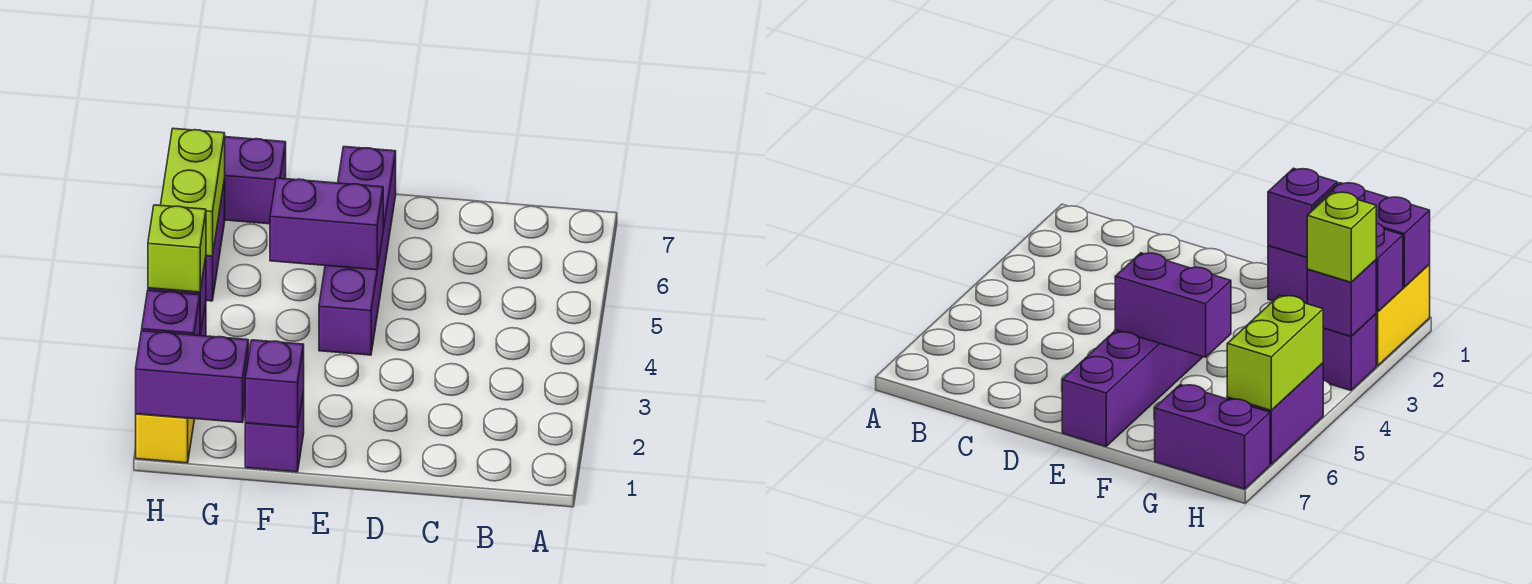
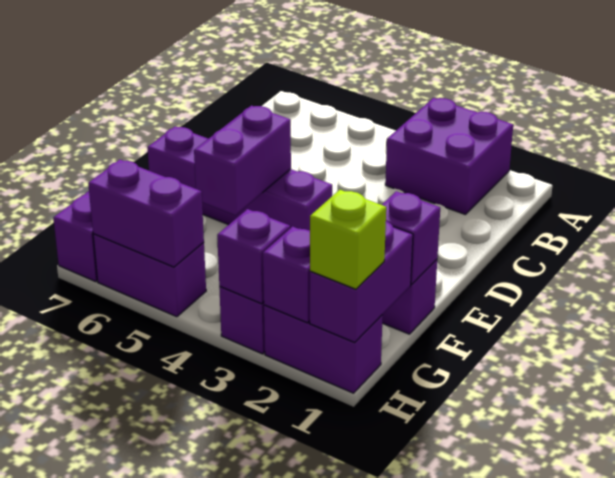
none -> purple brick A2:B3 level 1
yellow brick H1:H2 level 1 -> purple brick H1:H2 level 1
lime brick H3 level 3 -> lime brick H1 level 3
lime brick H5:H6 level 2 -> purple brick H5:H6 level 2

